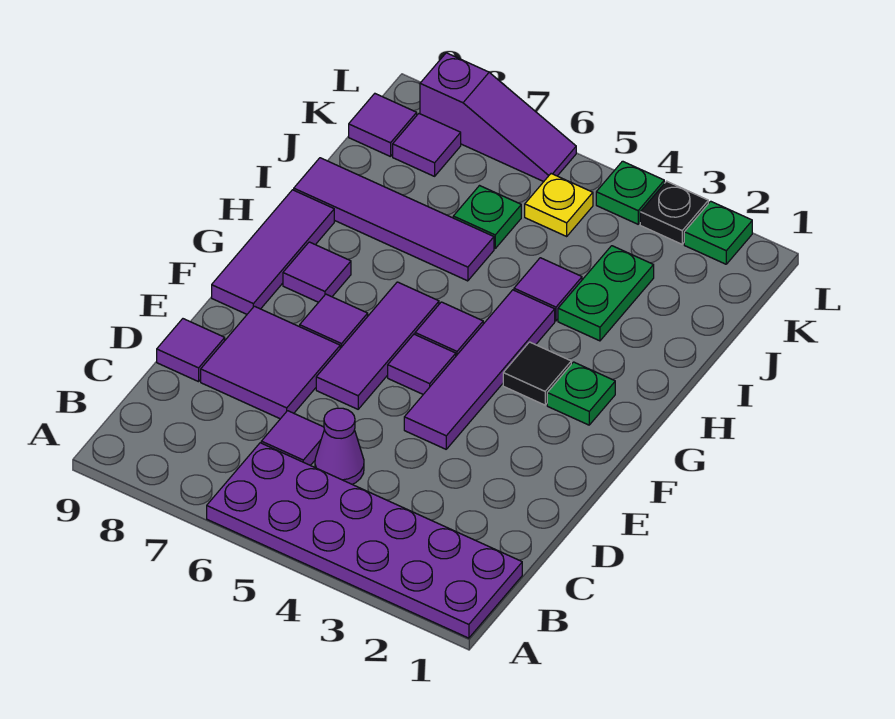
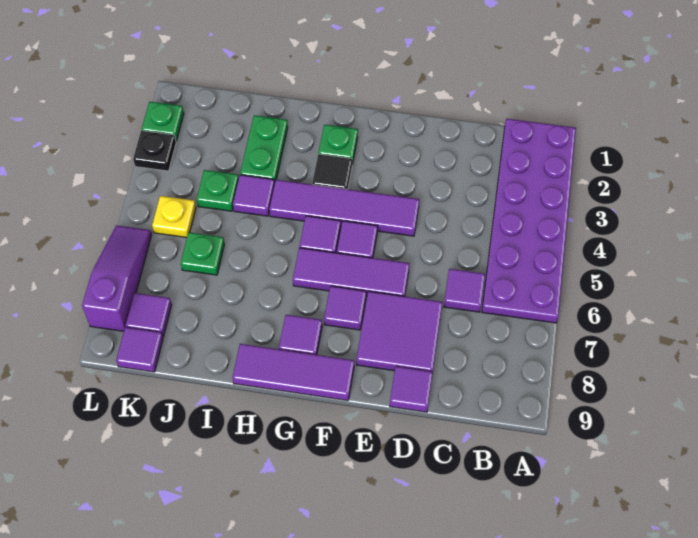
purple cone C5 level 1 -> none
green plate I3:J3 level 1 -> green plate I2:I3 level 1
purple tile I6:I9 level 1 -> none
green plate L4 level 1 -> green plate J4 level 1

